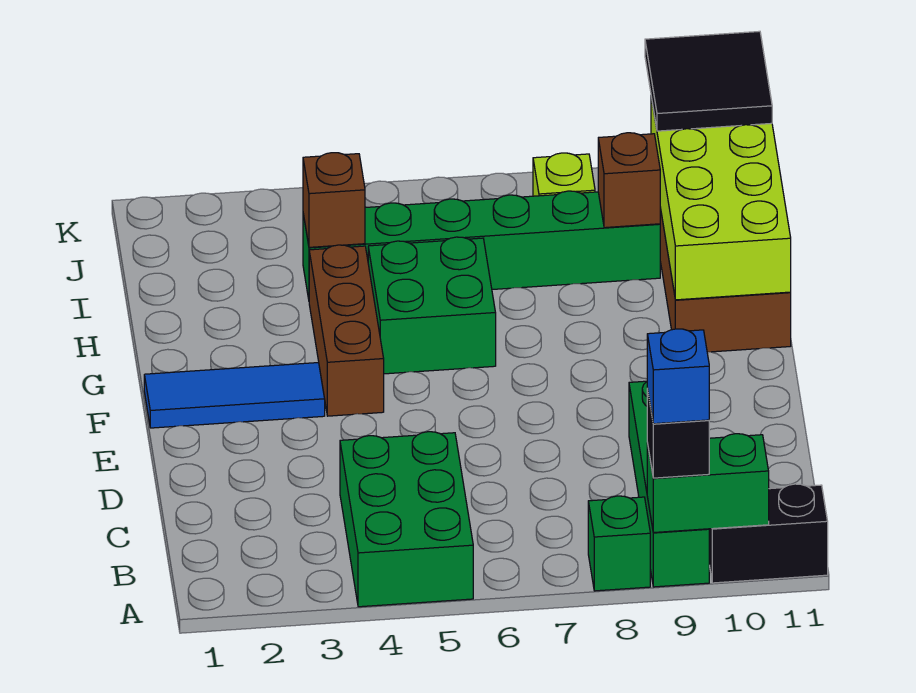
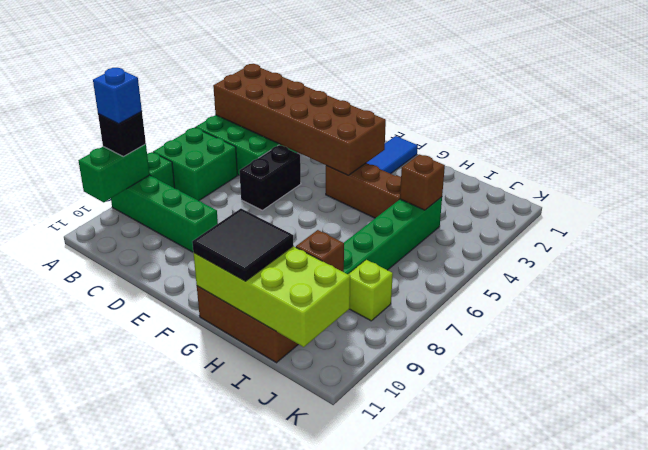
none -> brown brick A3:F4 level 2
black brick A10:A11 level 1 -> black brick D5:D6 level 1
green brick G5:H6 level 1 -> green brick A6:B7 level 1
black tile J10:K11 level 3 -> black tile G10:H11 level 3

